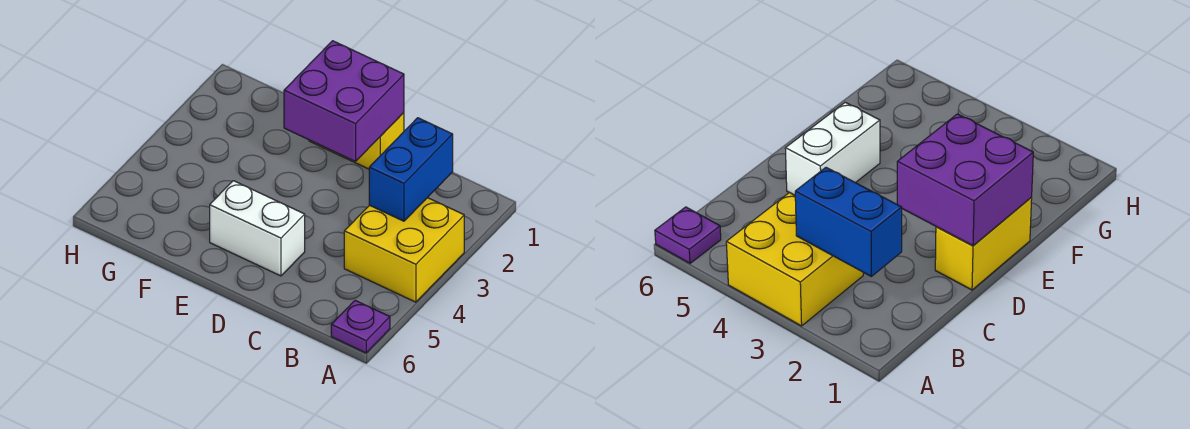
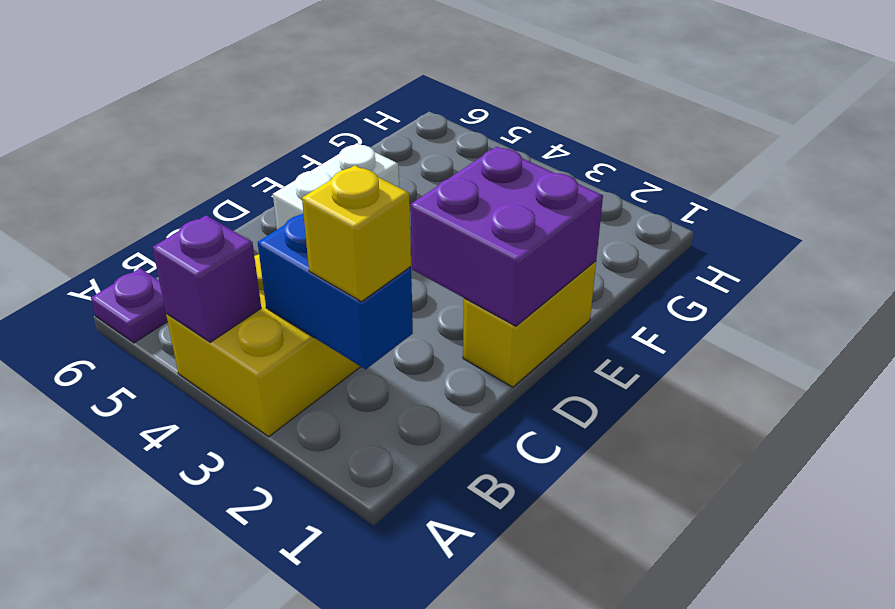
none -> purple brick A4 level 2
none -> yellow brick B2 level 3

